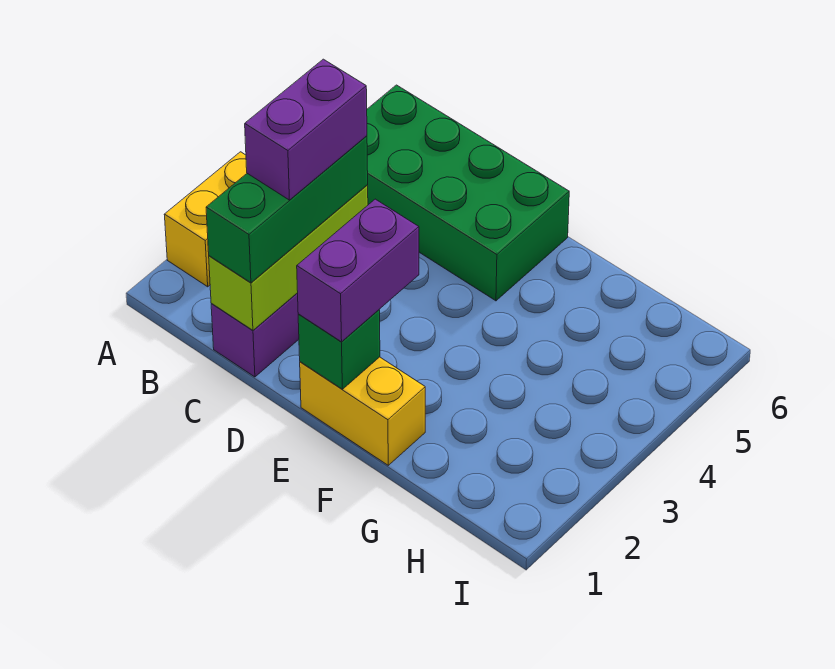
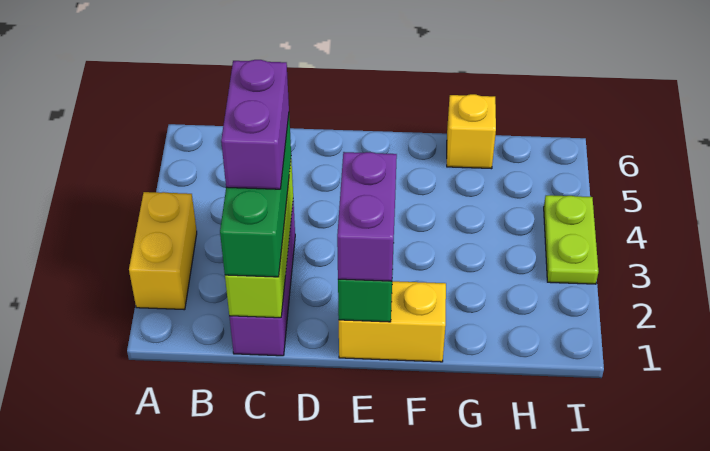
green brick B5:E6 level 1 -> none
none -> yellow brick G6 level 1
none -> lime plate I3:I4 level 1

